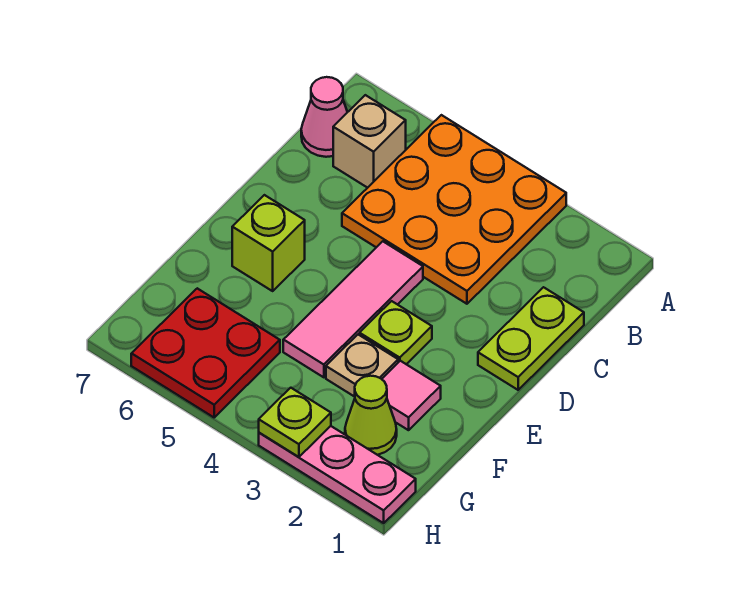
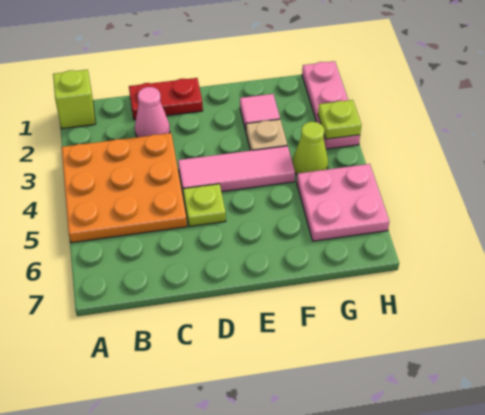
tan brick B6 level 1 -> none
pink cone B7 level 1 -> pink cone C2 level 1
lime plate C1:D1 level 1 -> red plate C1:D1 level 1
lime plate E3 level 1 -> lime plate D5 level 1
lime brick E6 level 1 -> lime brick A1 level 1
lime cone G2 level 1 -> lime cone G4 level 1
red plate G5:H6 level 1 -> pink plate G5:H6 level 1

